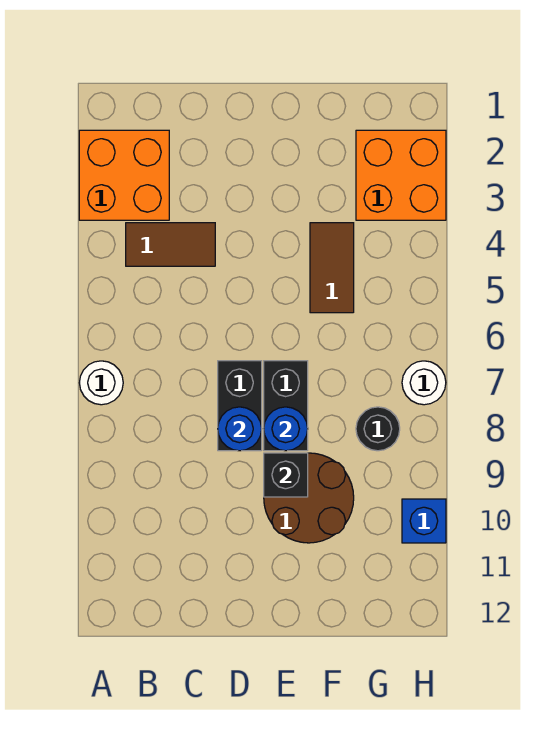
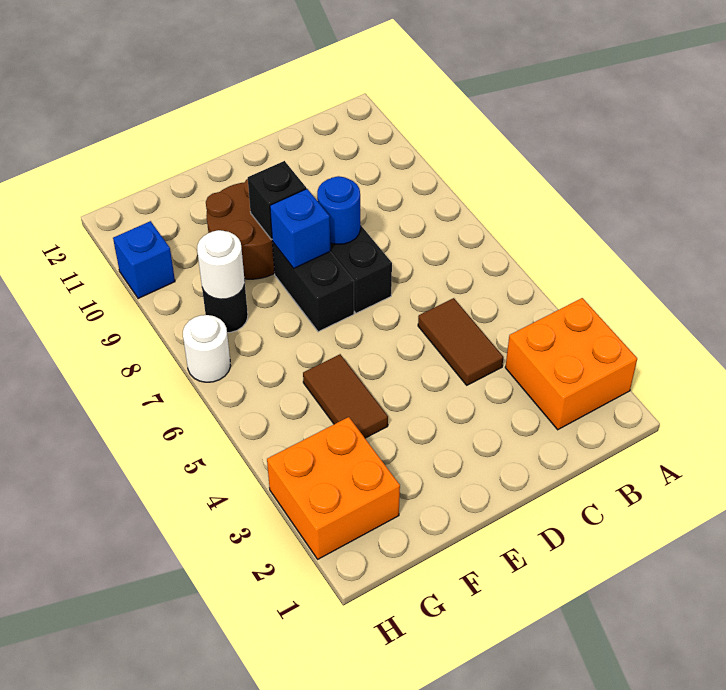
white round brick A7 level 1 -> white round brick G8 level 2
brown tile B4:C4 level 1 -> brown tile C4:C5 level 1
blue round brick E8 level 2 -> blue brick E8 level 2

